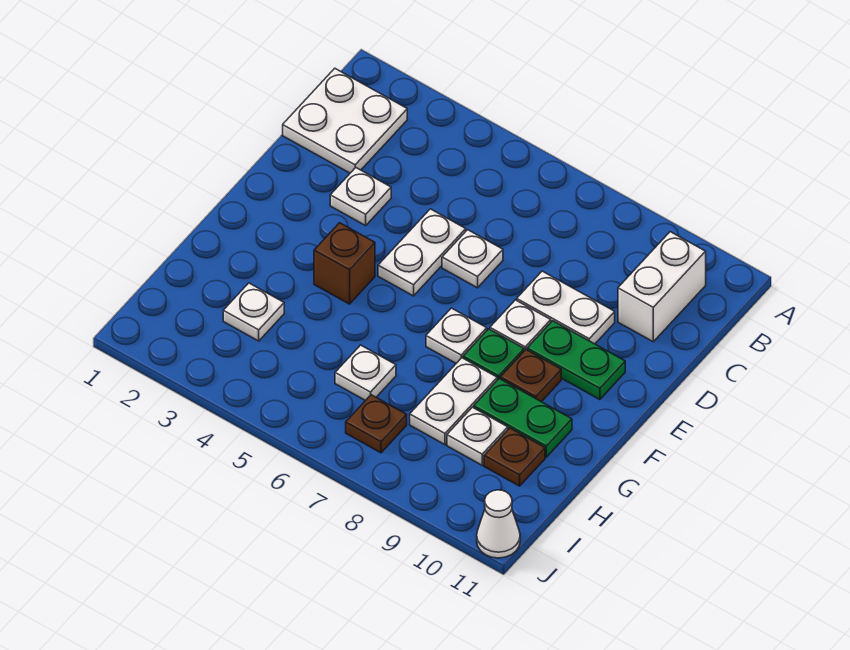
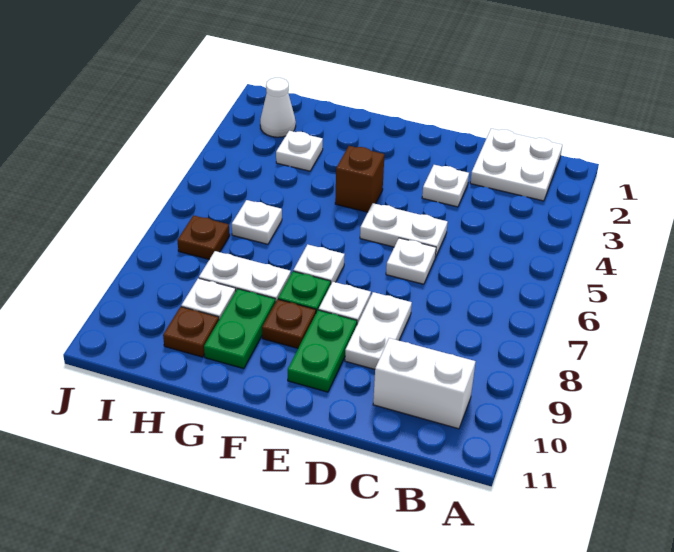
white cone J11 level 1 -> white cone I2 level 1

